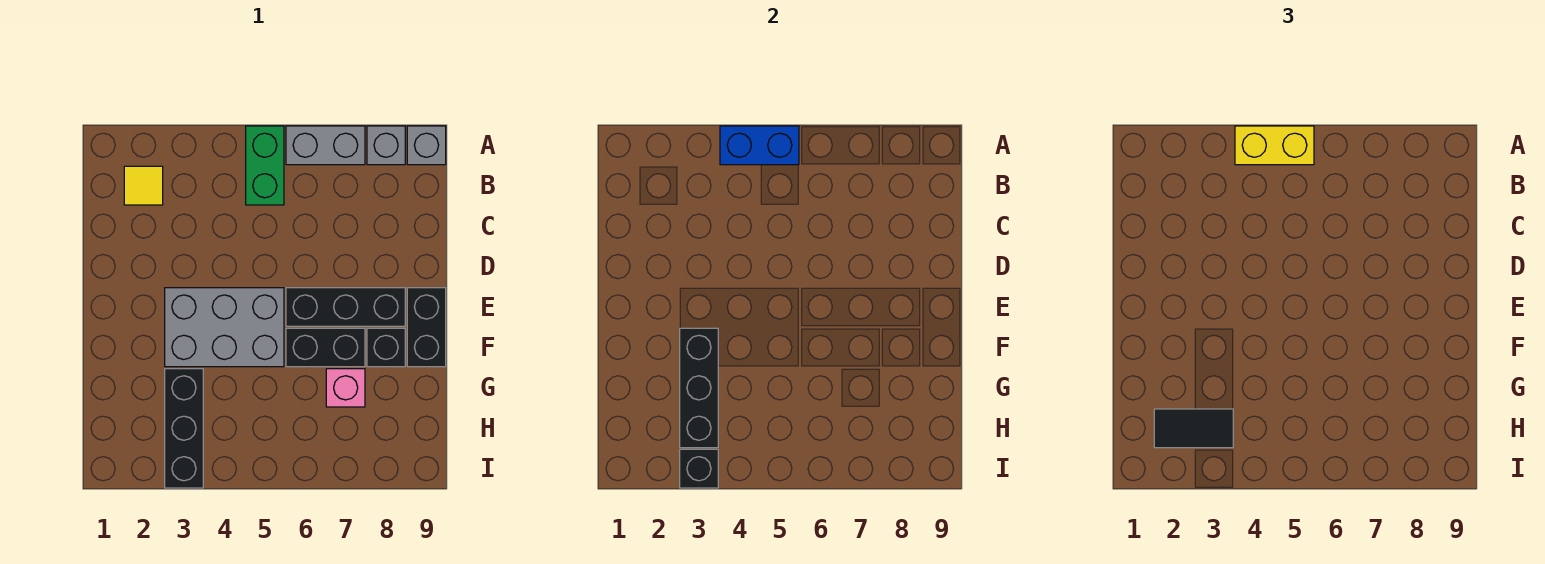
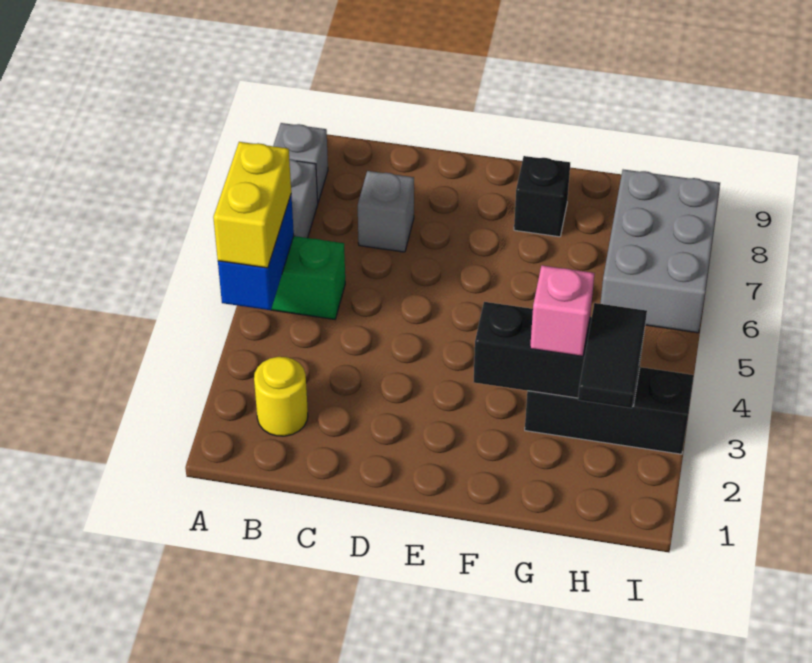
grey brick A9 level 1 -> grey brick C7 level 1
yellow tile B2 level 1 -> yellow round brick B2 level 1
grey brick E3:F5 level 1 -> grey brick H6:I8 level 1
black brick E6:E8 level 1 -> none
black brick E9:F9 level 1 -> none
black brick F6:F7 level 1 -> none
pink brick G7 level 1 -> pink brick G3 level 3
black brick I3 level 2 -> none

